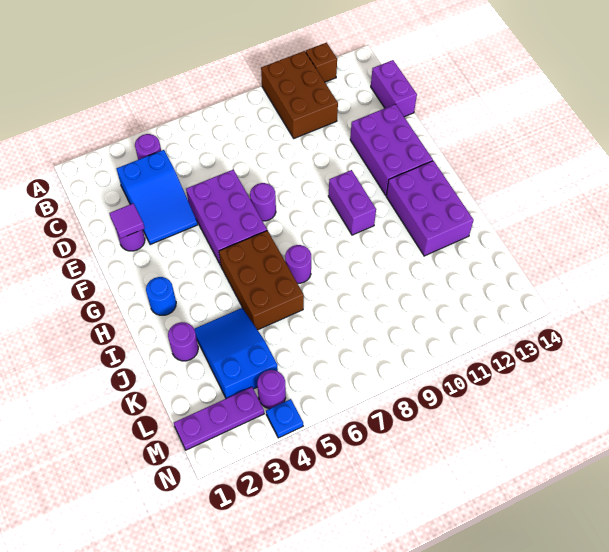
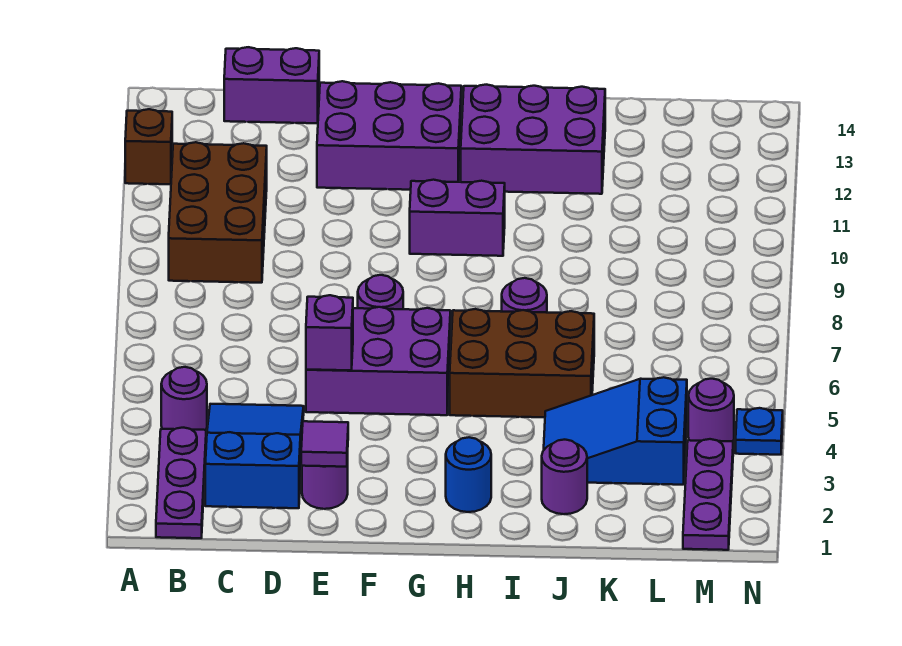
brown brick A10:C11 level 1 -> brown brick B9:C11 level 1
none -> purple plate B1:B3 level 1
blue slope C3:E4 level 1 top C -> blue slope C2:D4 level 1 top 2
none -> purple brick E5 level 2

